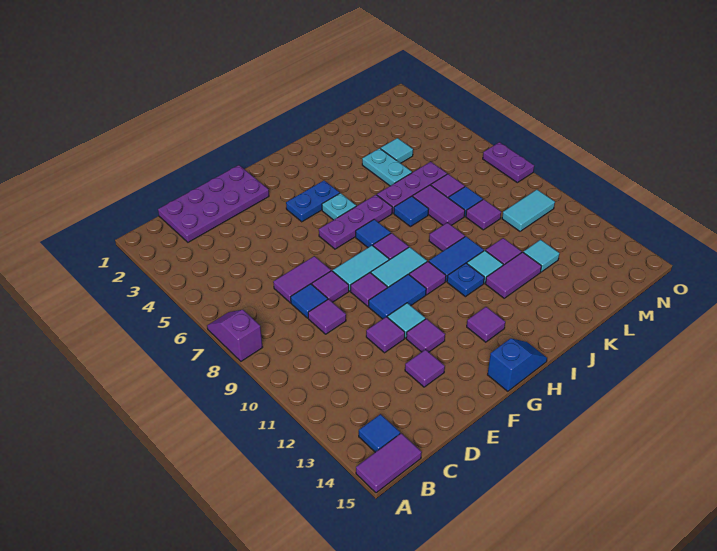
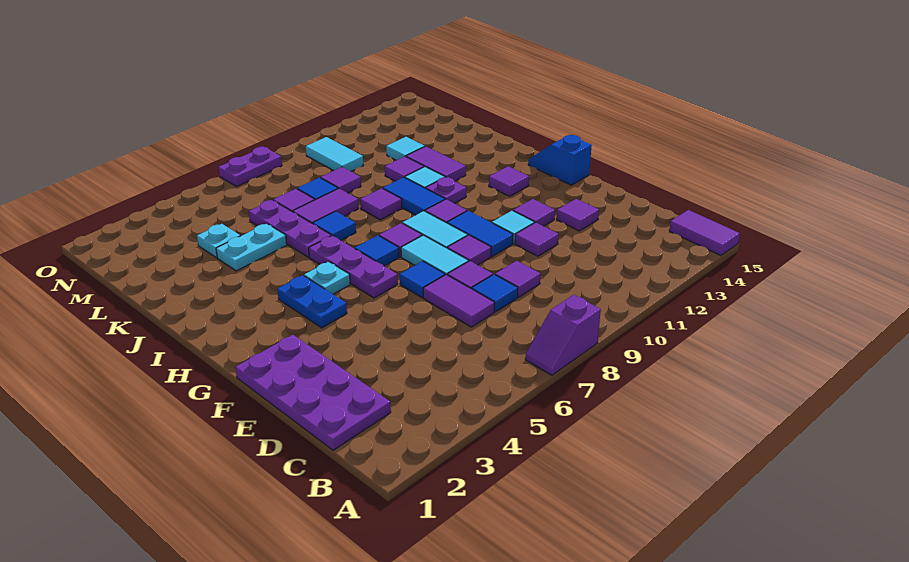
blue tile B14 level 1 -> blue tile F7 level 1
blue plate I11 level 1 -> purple plate I11 level 1
cyan tile L4 level 1 -> cyan plate L4 level 1

